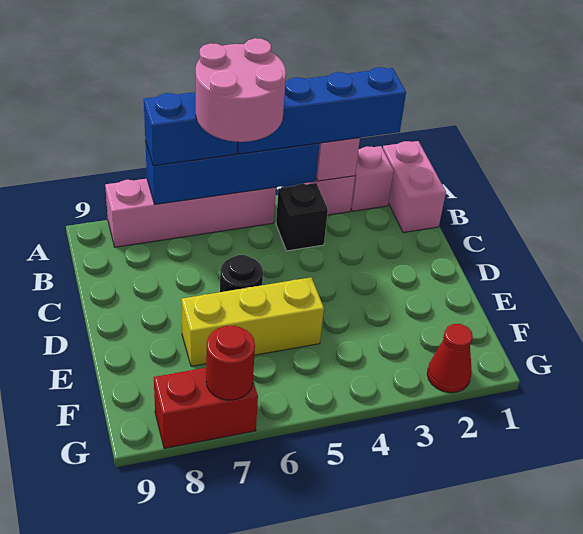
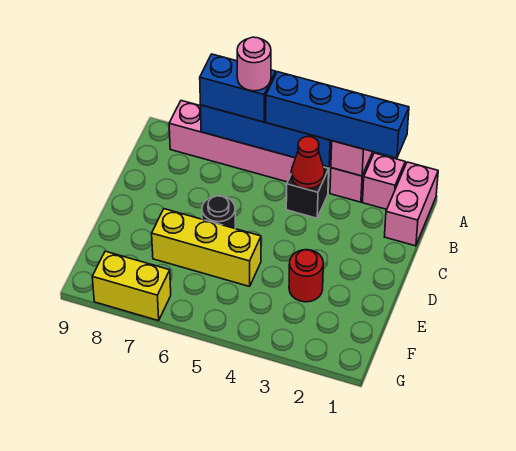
pink round brick A5:B6 level 4 -> pink round brick A6 level 4
red cone G2 level 1 -> red cone B4 level 2
red brick G7:G8 level 1 -> yellow brick G7:G8 level 1
red round brick G7 level 2 -> red round brick E3 level 1

